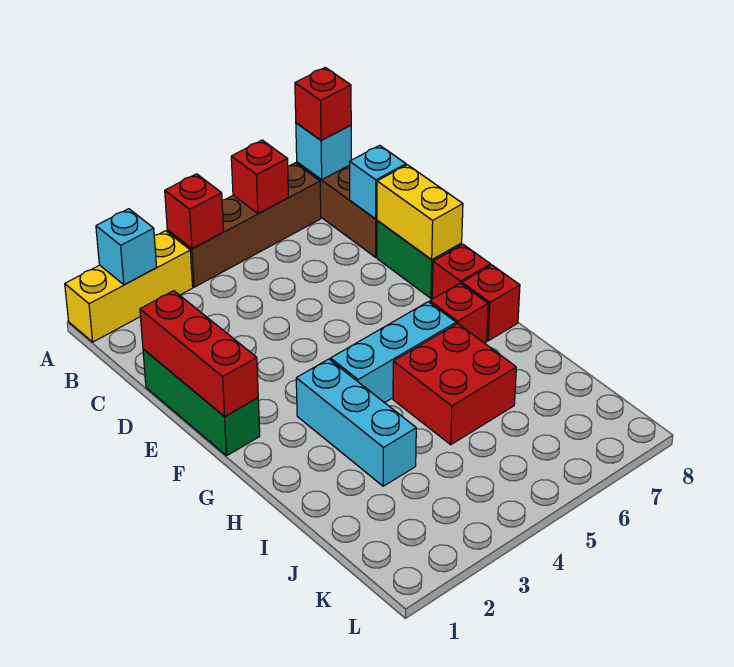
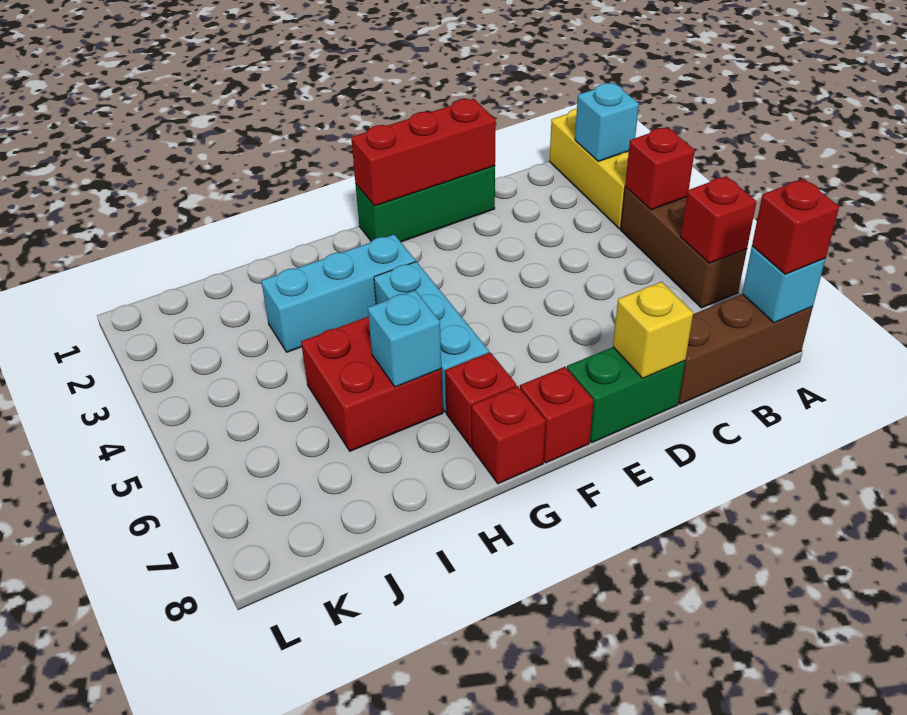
brown brick A4:A7 level 1 -> brown brick A4:A6 level 1
cyan brick C8 level 2 -> cyan brick H6 level 2
yellow brick D8:E8 level 2 -> yellow brick D8 level 2

